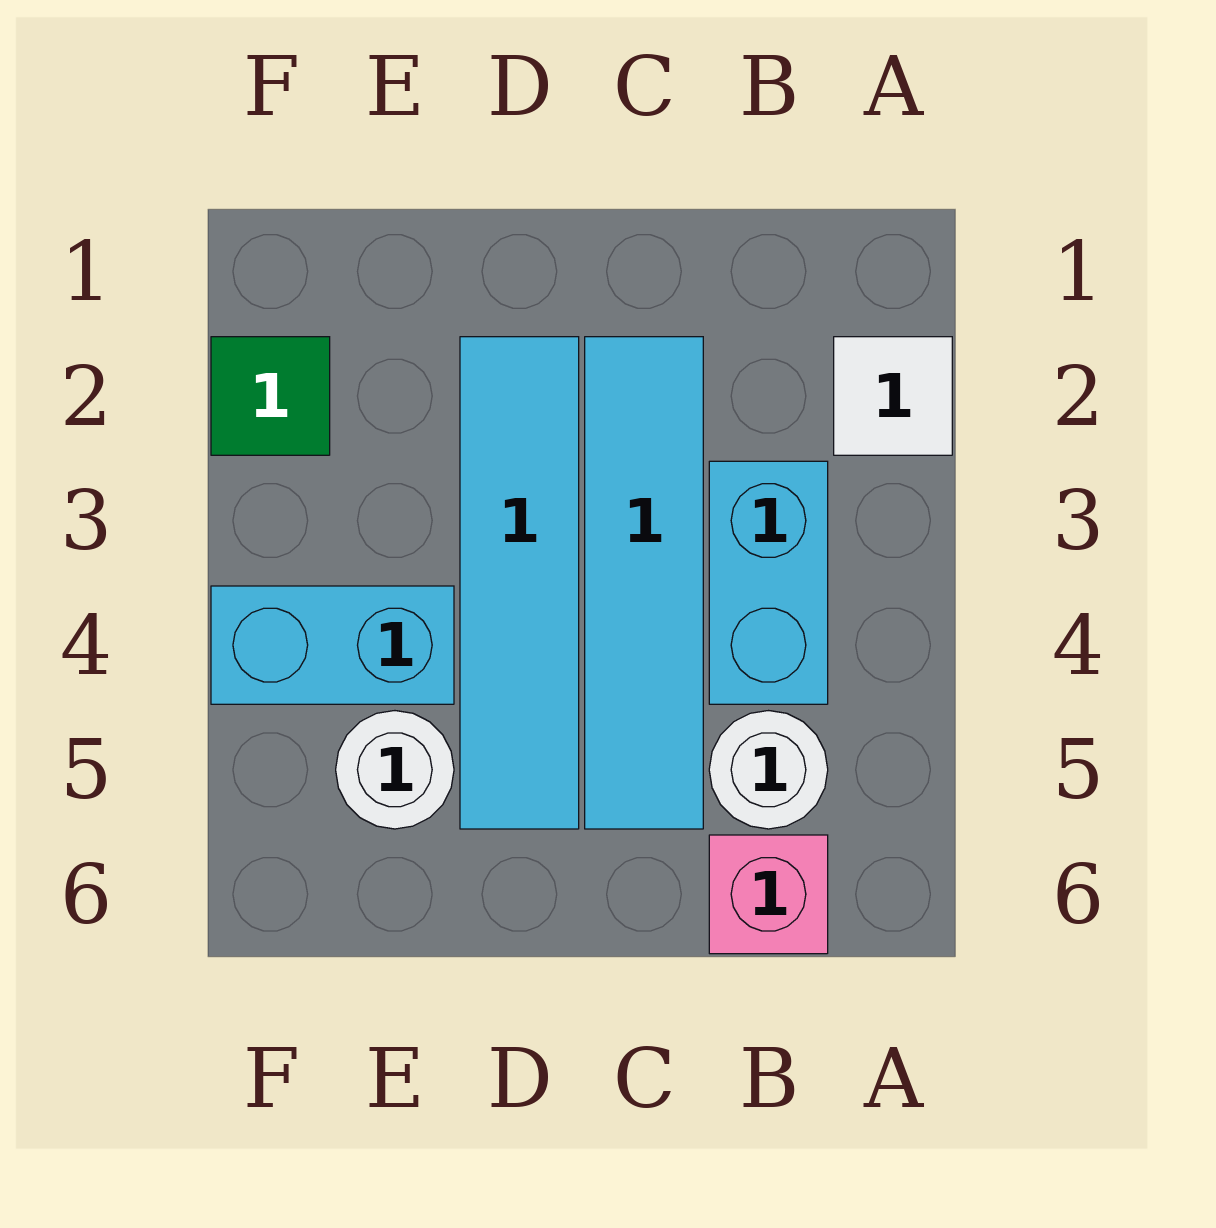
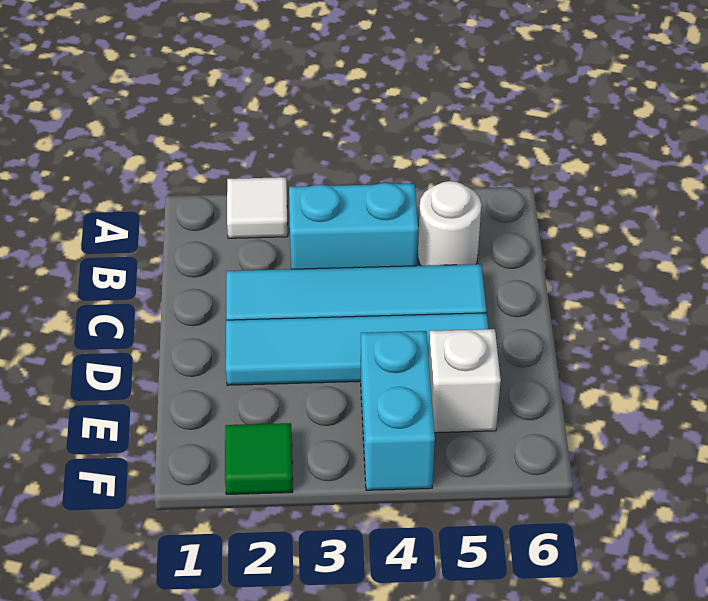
pink brick B6 level 1 -> none
white round brick E5 level 1 -> white brick E5 level 1

